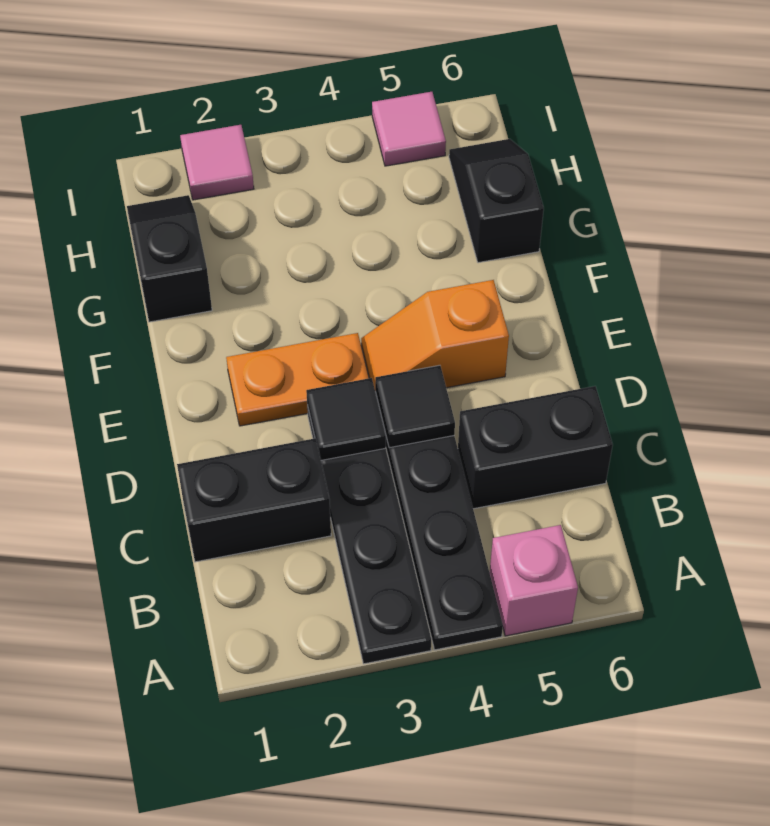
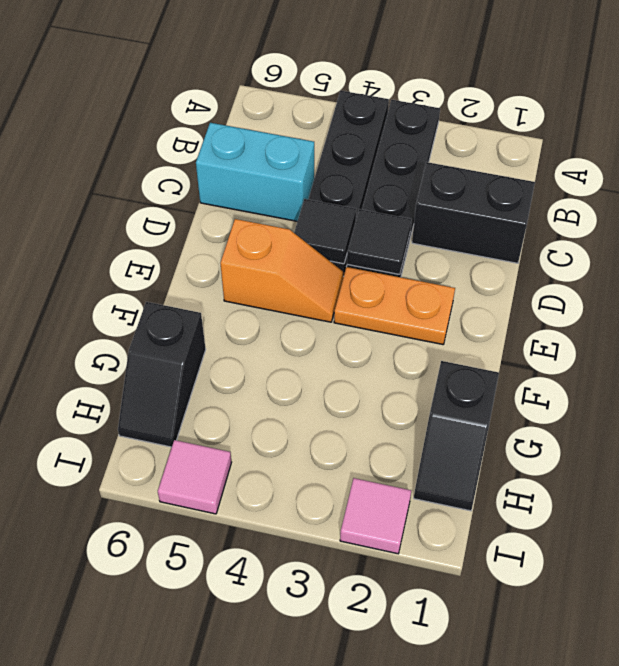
pink brick A5 level 1 -> none
black brick C5:C6 level 1 -> cyan brick C5:C6 level 1

